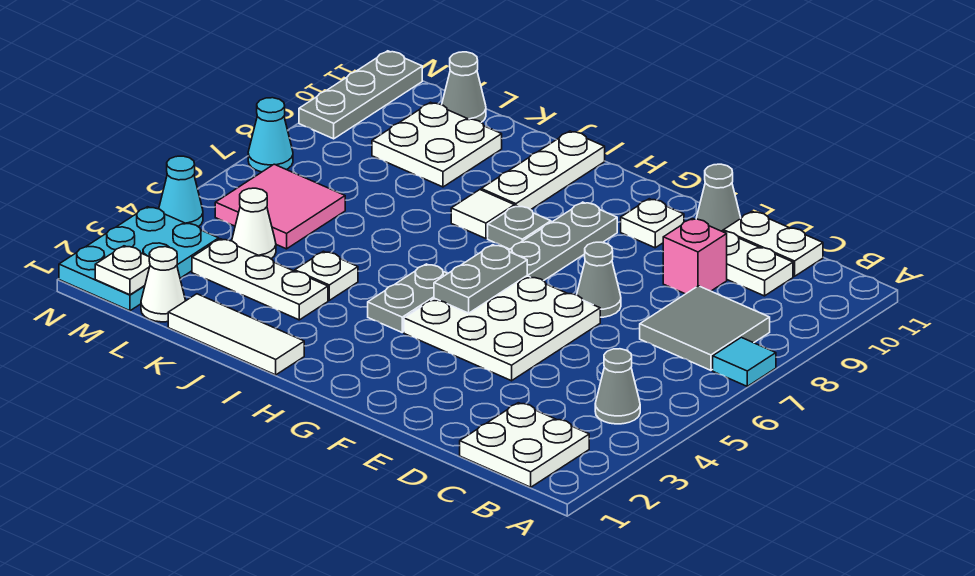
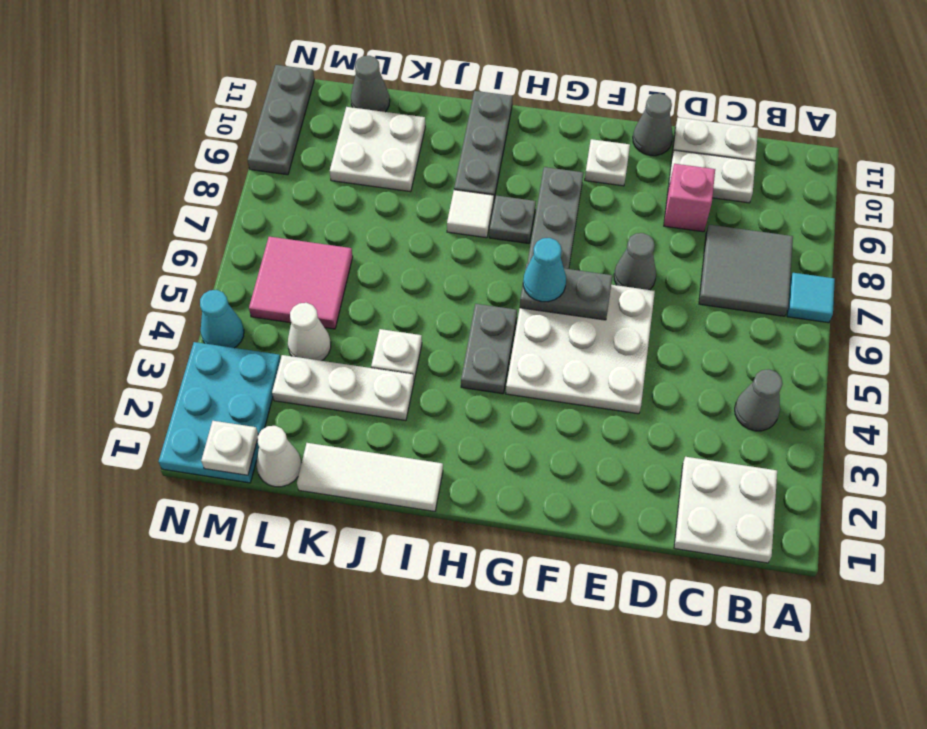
grey plate G5:G6 level 2 -> grey plate F6:G6 level 2
white plate I9:I11 level 1 -> grey plate I9:I11 level 1
cyan cone N7 level 1 -> cyan cone G6 level 3

